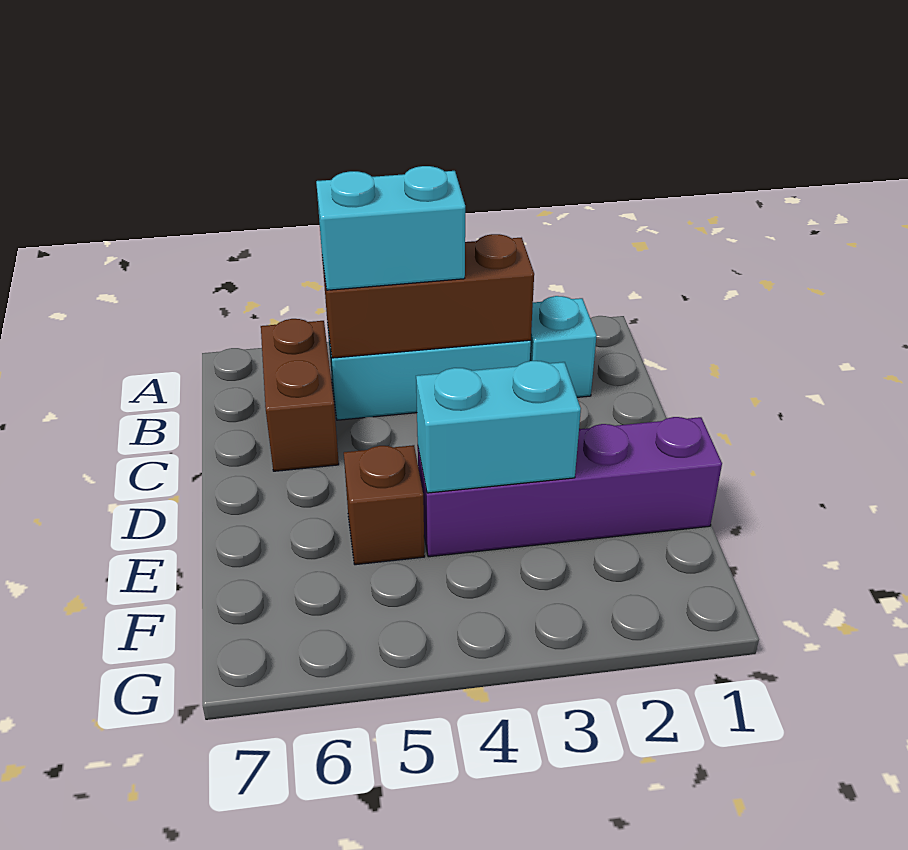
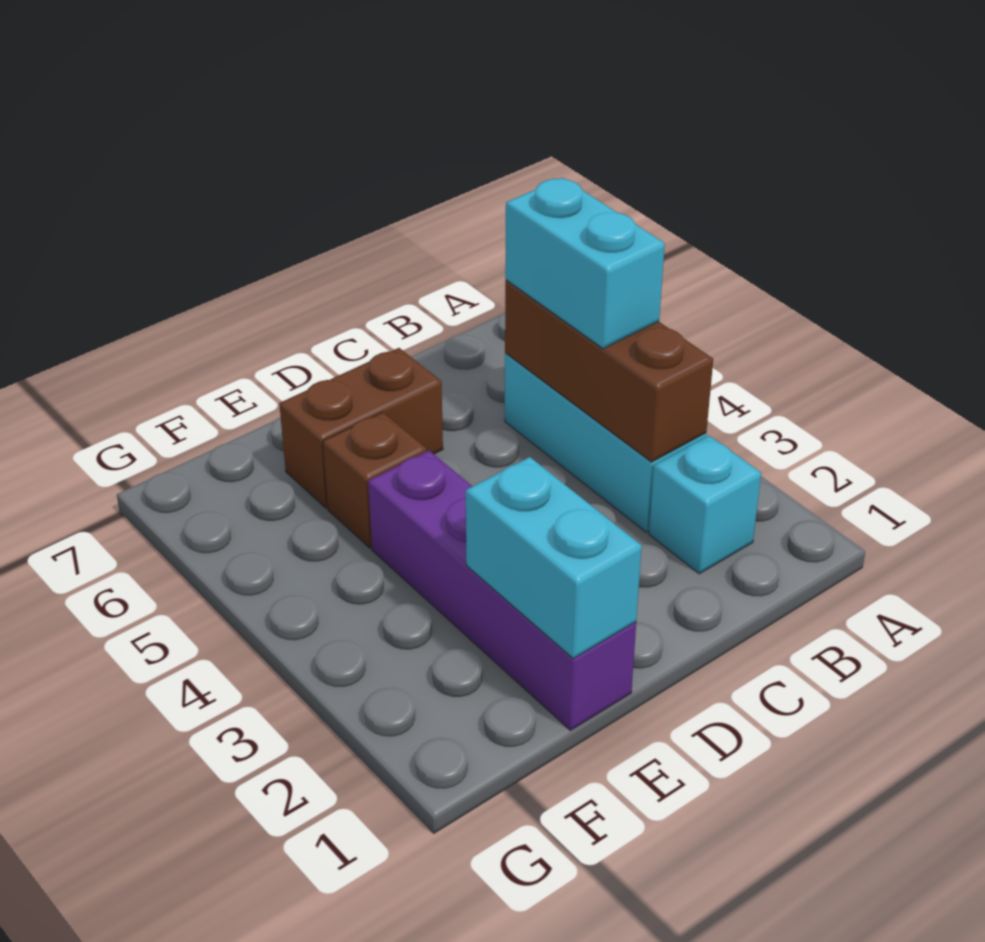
brown brick B6:C6 level 1 -> brown brick D6:E6 level 1
cyan brick E3:E4 level 2 -> cyan brick E1:E2 level 2

